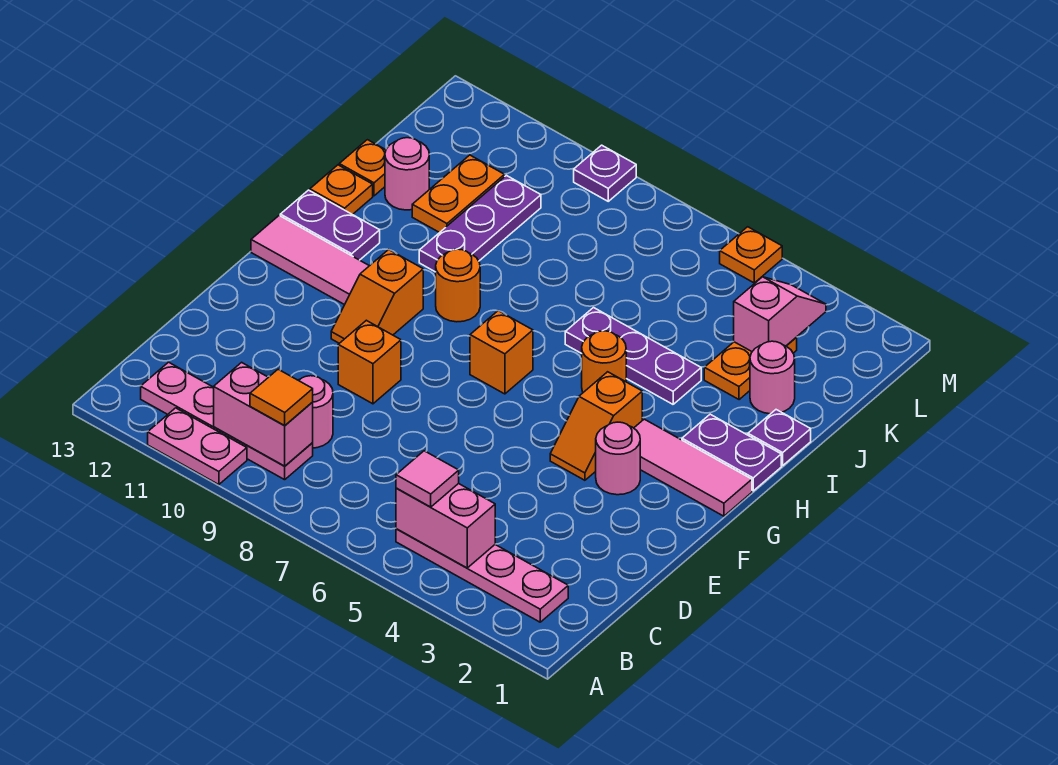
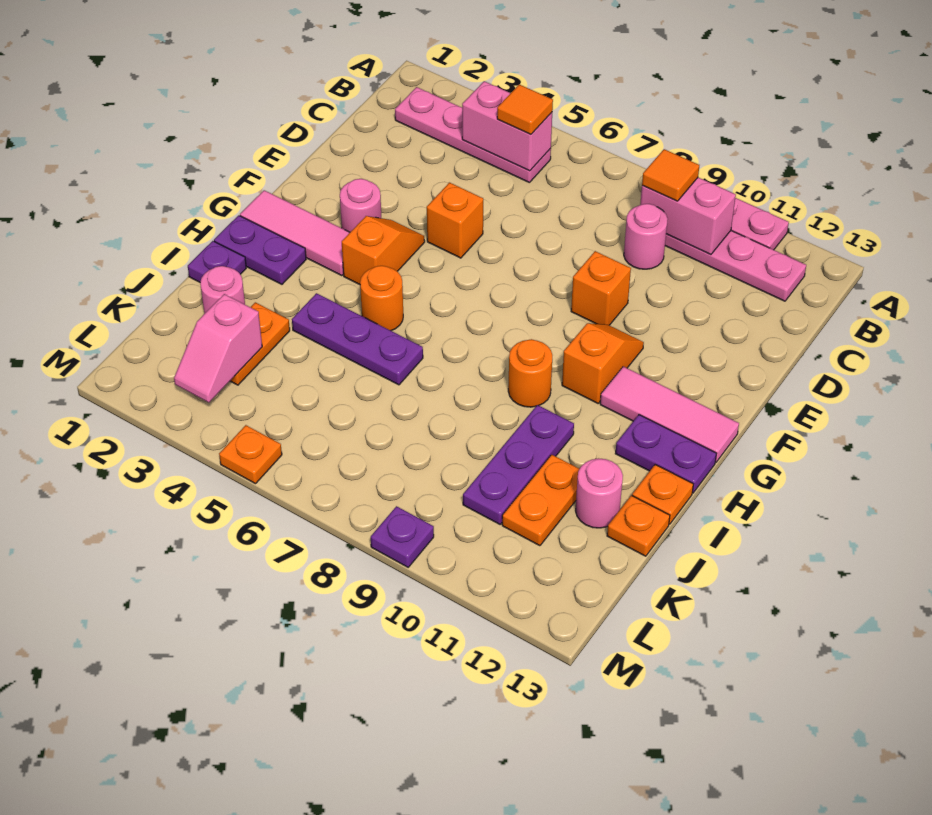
pink tile B5 level 3 -> orange tile B5 level 3
orange brick G7 level 1 -> orange brick E5 level 1

